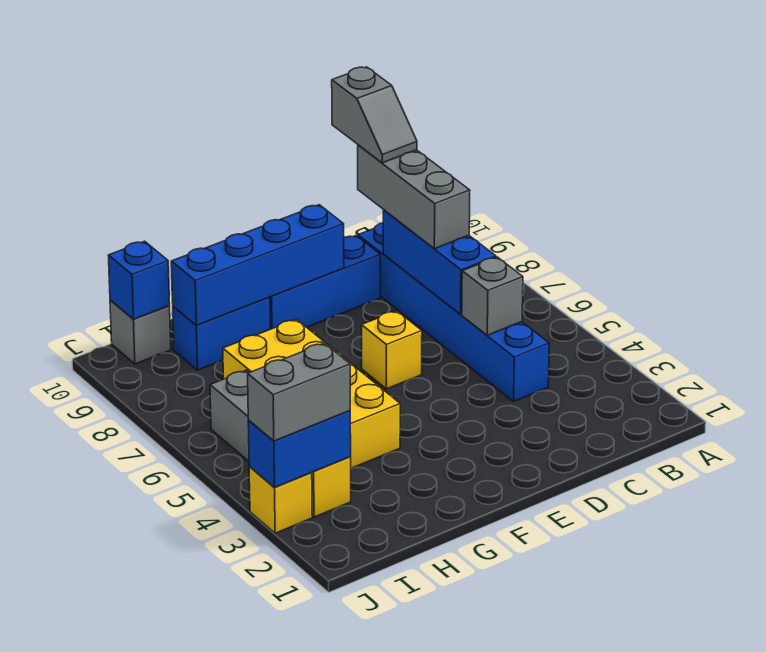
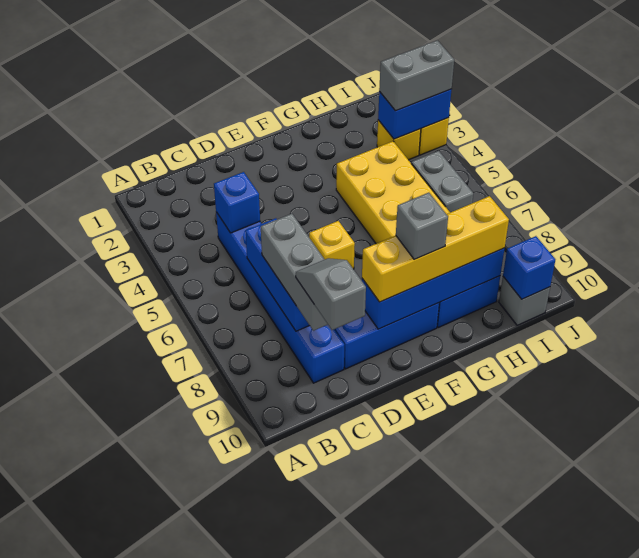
none -> blue brick C4 level 2
grey brick C5 level 2 -> grey brick F9 level 4
none -> yellow brick E9:H9 level 3

